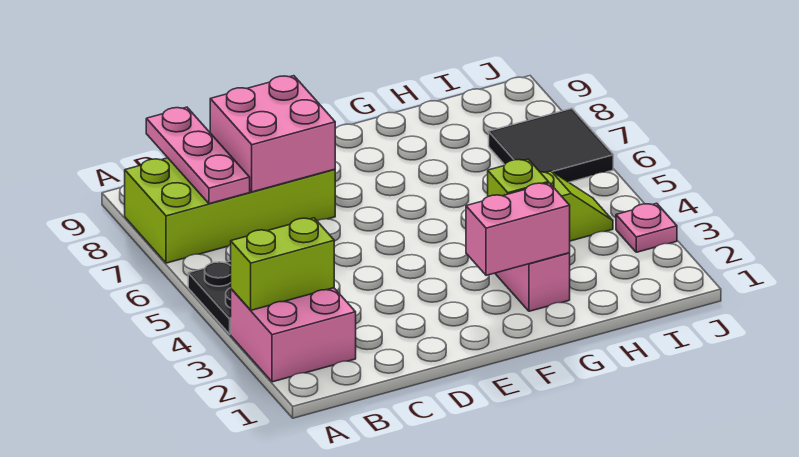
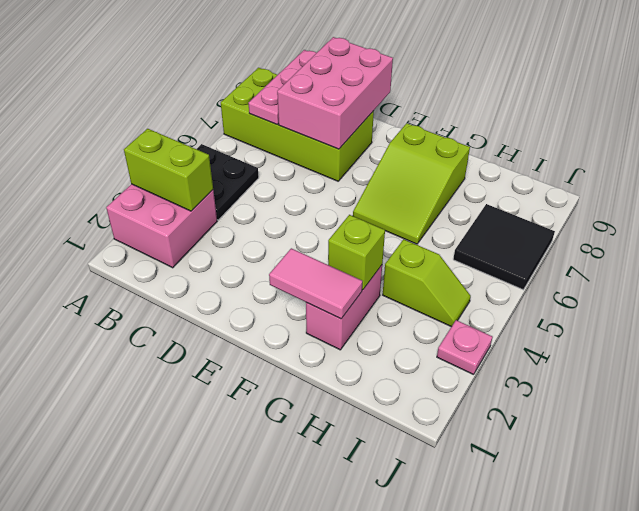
pink brick C7:D8 level 2 -> pink brick C7:D9 level 2
pink brick F2:G2 level 2 -> pink tile F2:G2 level 2
none -> lime slope F6:G8 level 1 top 8

